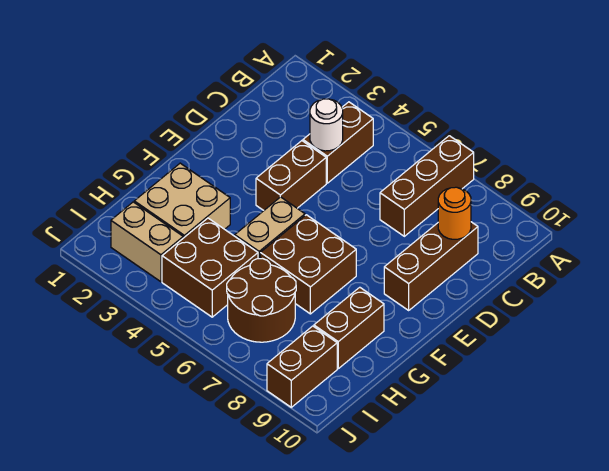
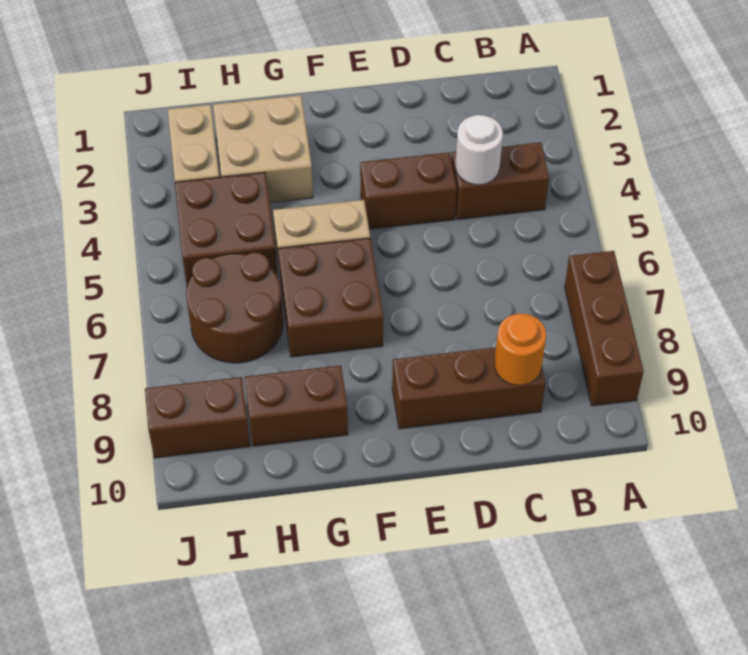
brown brick A7:C7 level 1 -> brown brick A7:A9 level 1

